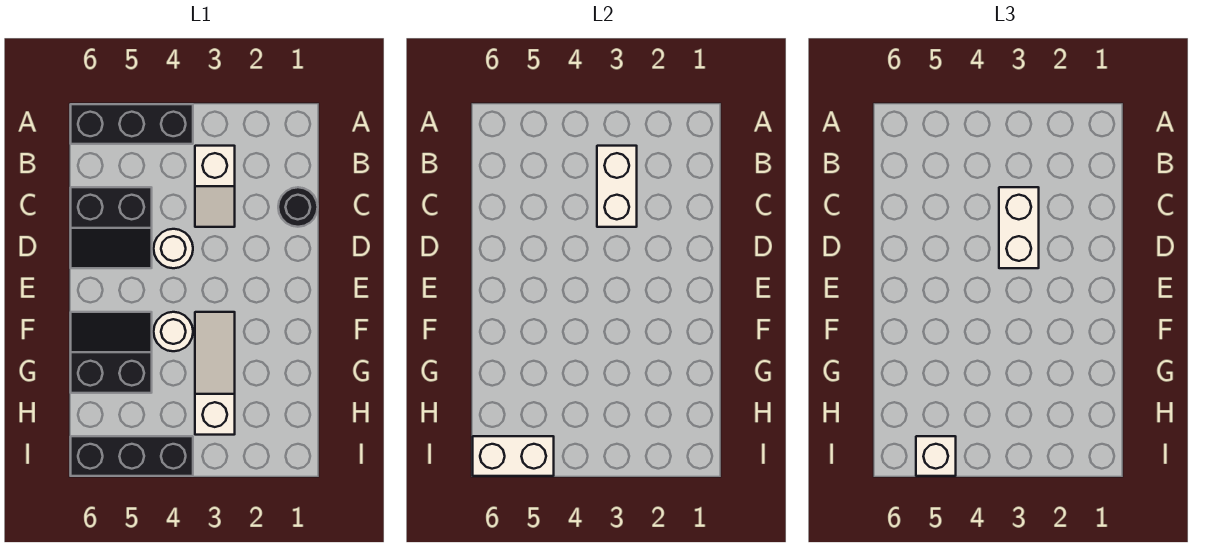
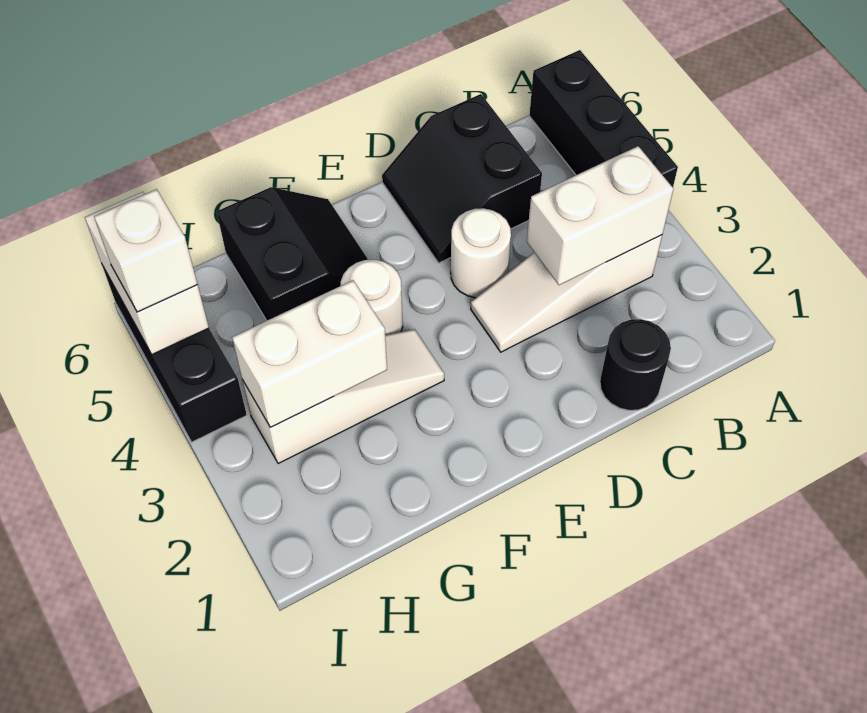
white slope B3:C3 level 1 top B -> white slope B3:D3 level 1 top B
white brick C3:D3 level 3 -> white brick G3:H3 level 2

